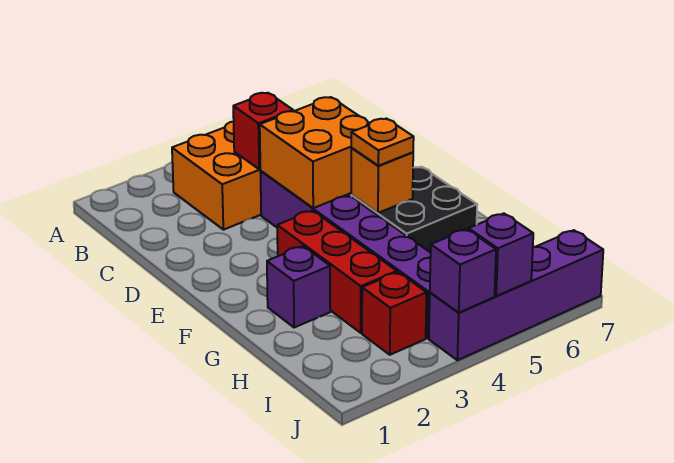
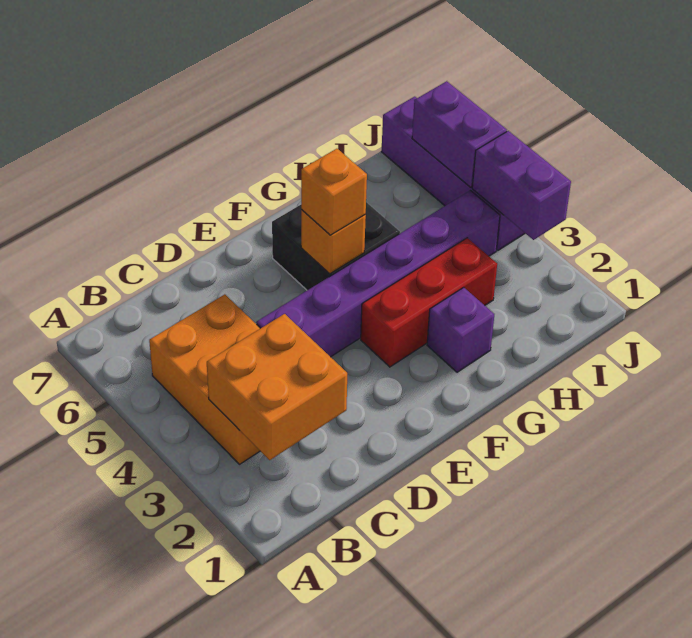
red brick C4 level 2 -> none
orange brick D4:E5 level 2 -> orange brick B2:C3 level 2
orange plate F5 level 3 -> orange brick F5 level 3
red brick I3 level 1 -> none
purple brick J4 level 2 -> purple brick J3:J4 level 2
purple brick J5 level 2 -> purple brick J5:J6 level 2

